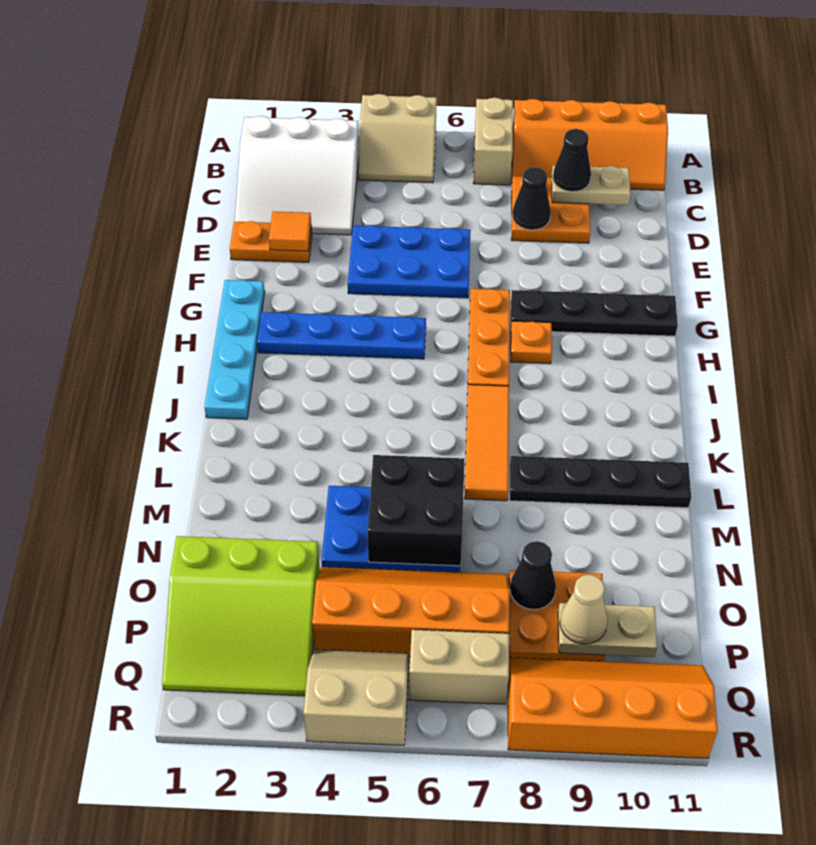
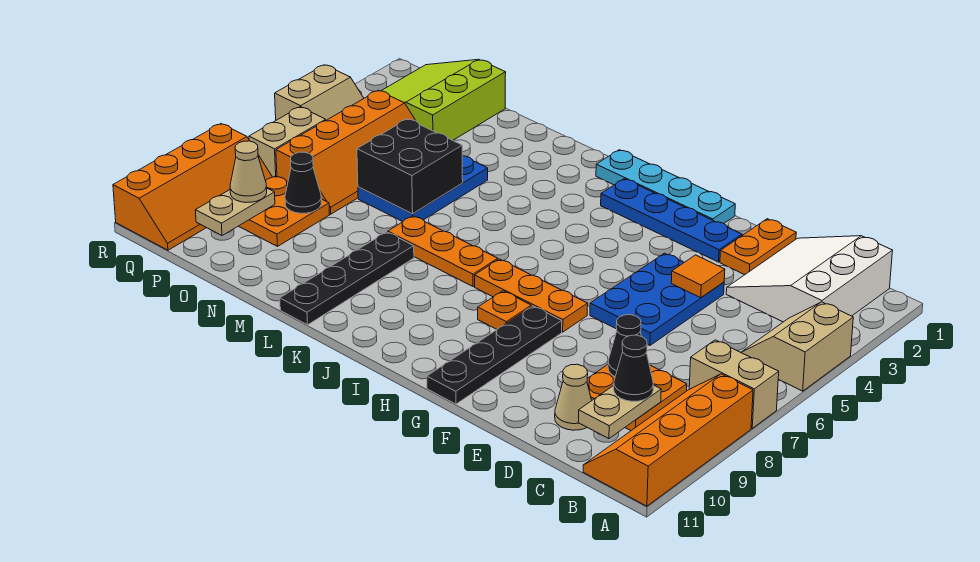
none -> tan cone D10 level 1
orange tile E2 level 2 -> orange tile E4 level 2
blue plate H2:H5 level 1 -> blue plate F2:I2 level 1
orange tile J7:L7 level 1 -> orange plate J7:L7 level 1

